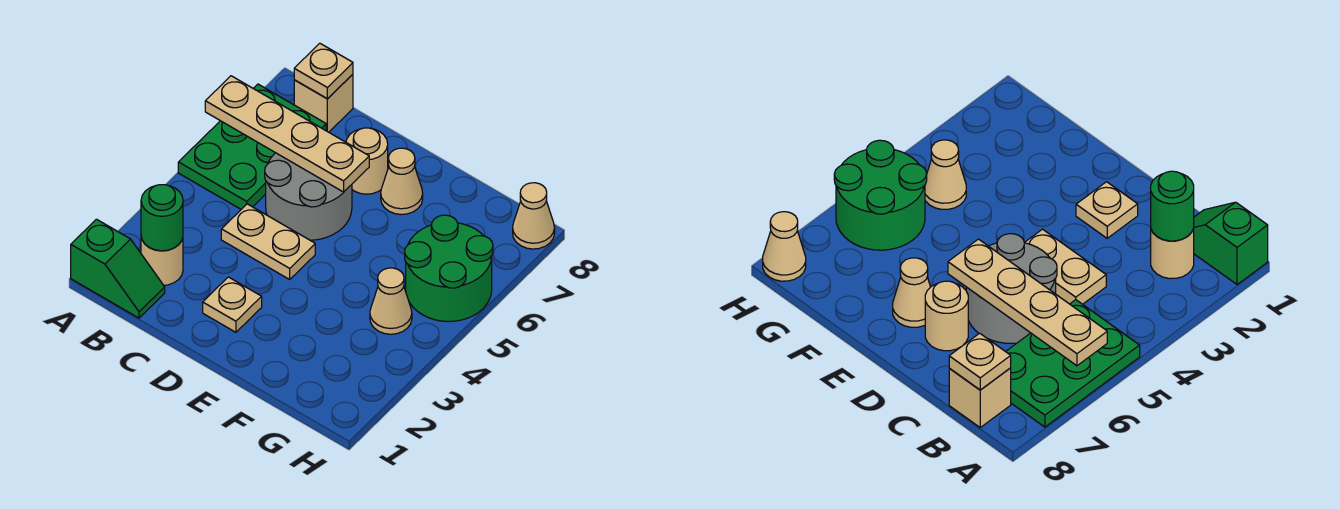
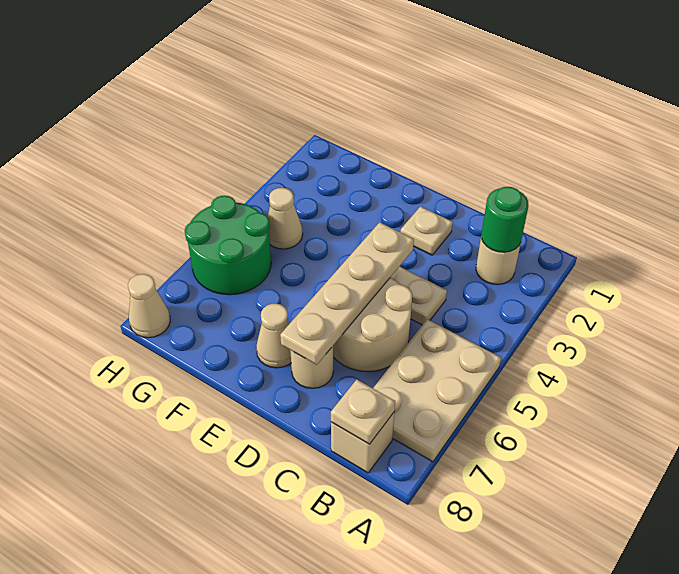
green slope A1:B1 level 1 top A -> none
green plate A5:B7 level 1 -> tan plate A5:B7 level 1
tan plate A6:D6 level 2 -> tan plate D4:D7 level 2
grey round brick C5:D6 level 1 -> tan round brick C5:D6 level 1

